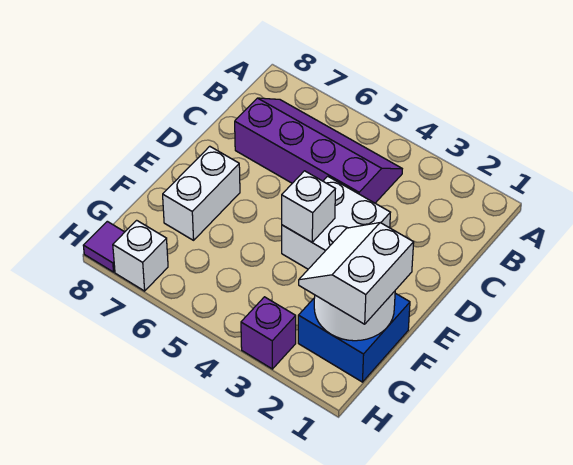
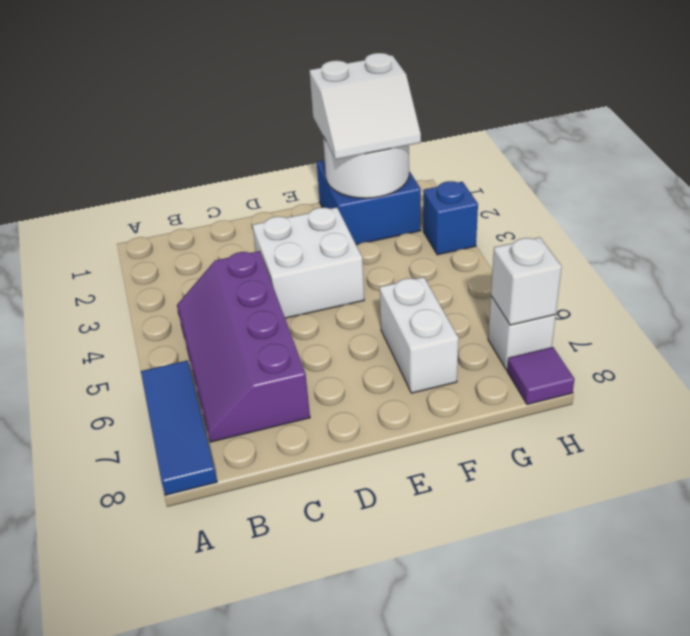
none -> blue tile A6:A8 level 1
white brick E4 level 2 -> white brick H7 level 2
white brick E7:F7 level 1 -> white brick F6:F7 level 1
purple brick H3 level 1 -> blue brick H3 level 1

